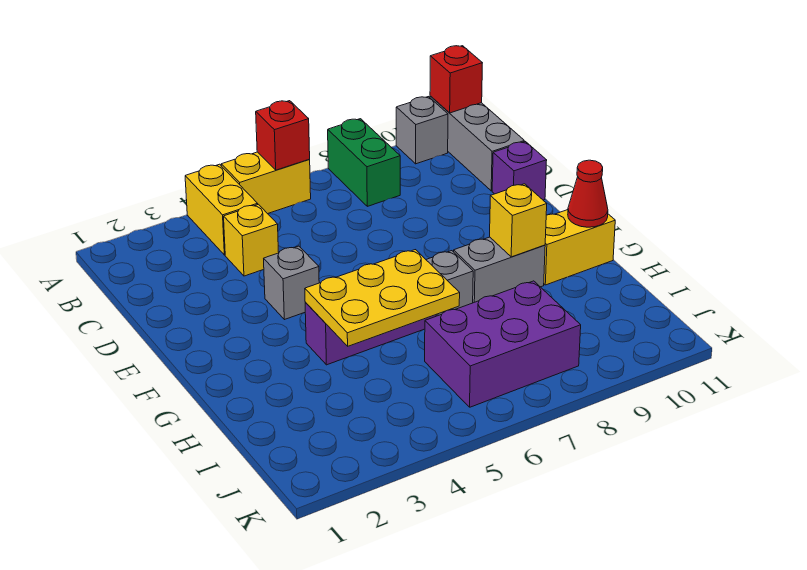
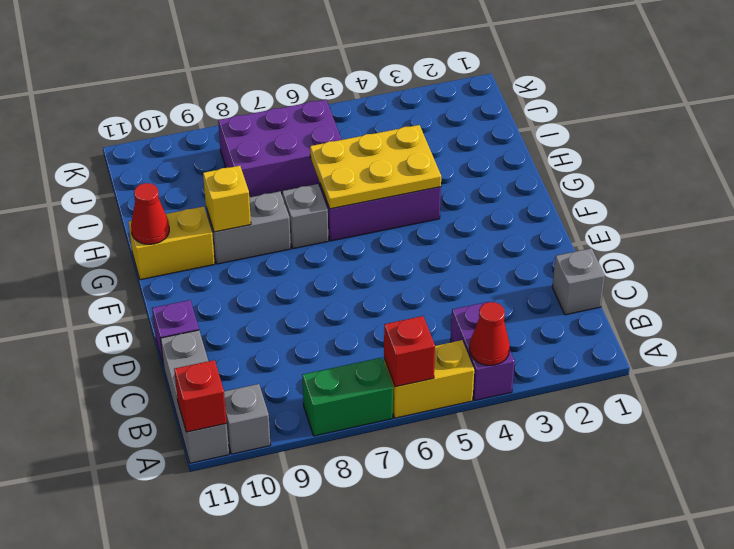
yellow brick A4:B4 level 1 -> purple brick A4:B4 level 1
none -> red cone A4 level 2
green brick A8:B8 level 1 -> green brick A7:A8 level 1
yellow brick C4 level 1 -> none
grey brick E4 level 1 -> grey brick C1 level 1

